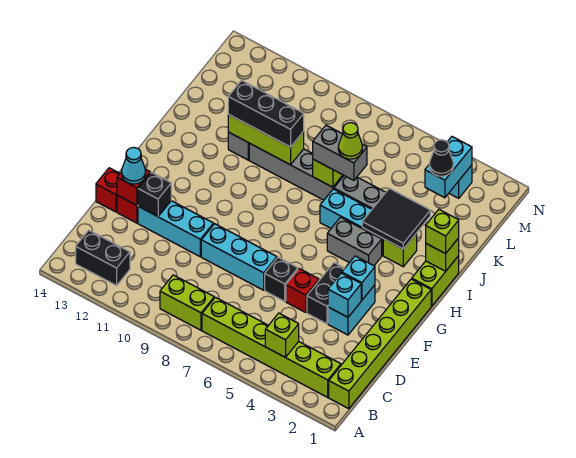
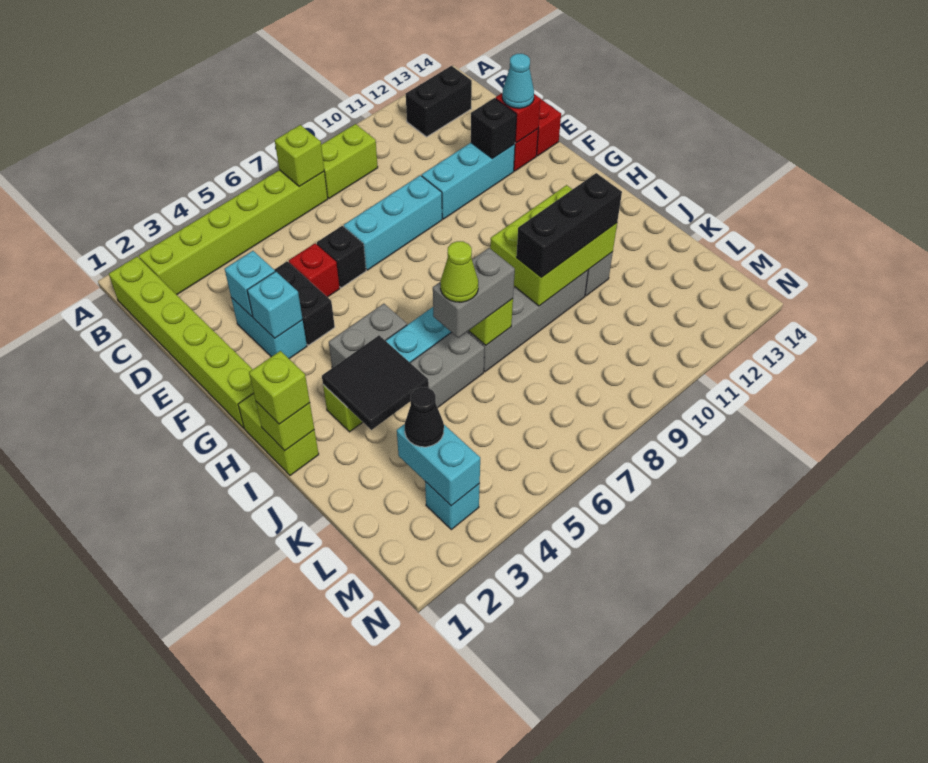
lime brick B4 level 2 -> lime brick B7 level 2
lime brick J9:J11 level 2 -> lime brick I9:J11 level 2

